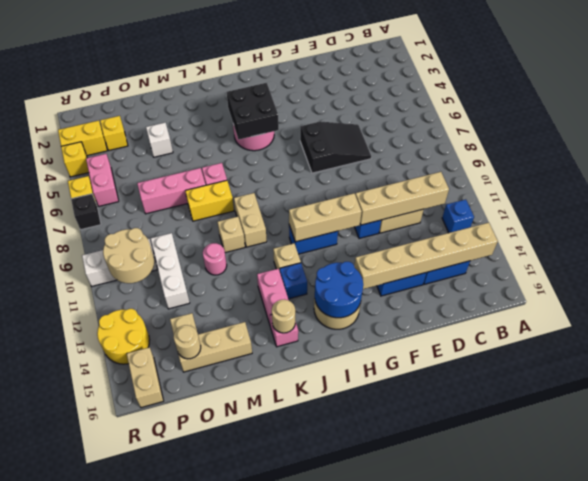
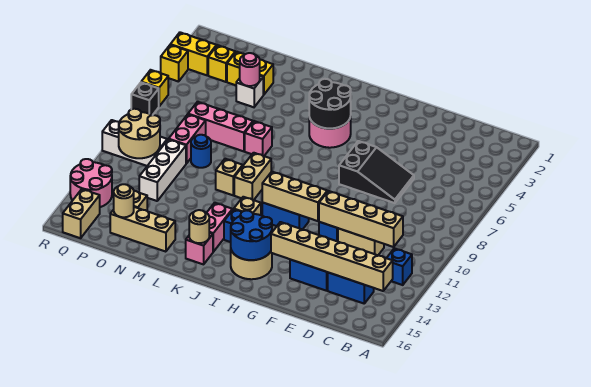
black brick I4:J5 level 2 -> black round brick I4:J5 level 2
yellow brick L8:M8 level 1 -> yellow brick N3:O3 level 1
pink round brick M11 level 1 -> pink round brick N4 level 2
none -> blue round brick N9 level 1
pink brick Q5:Q6 level 1 -> pink brick O8:O9 level 1
yellow round brick Q13:R14 level 1 -> pink round brick Q13:R14 level 1

